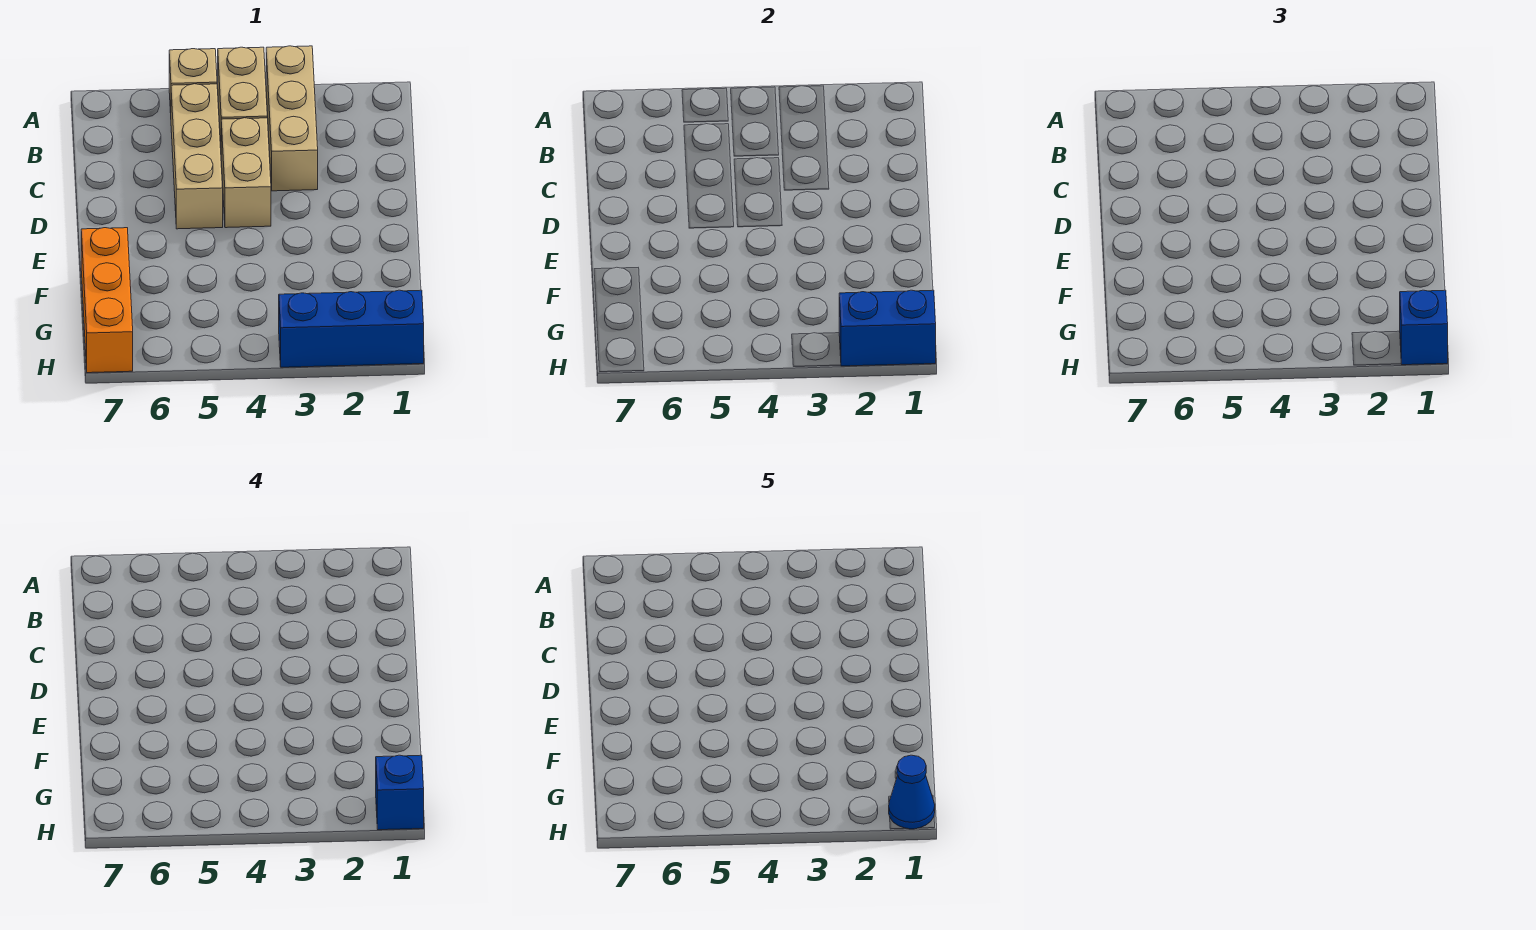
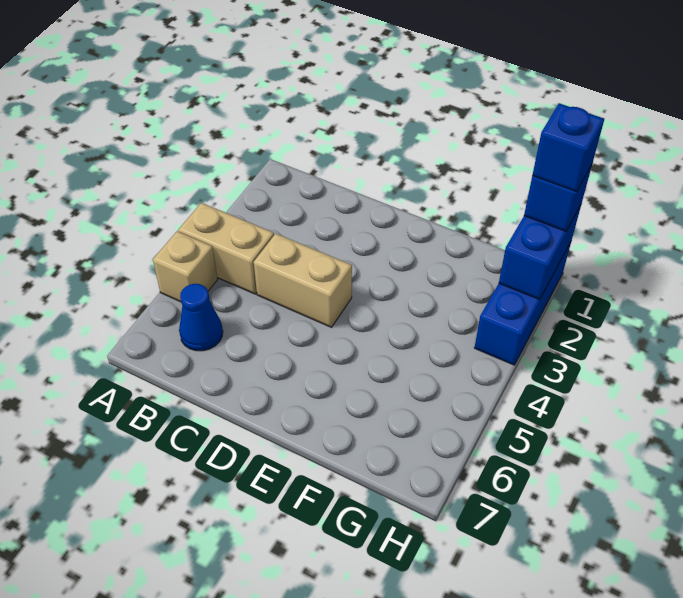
tan brick A3:C3 level 1 -> none
tan brick B5:D5 level 1 -> none
orange brick F7:H7 level 1 -> none
blue cone H1 level 5 -> blue cone B6 level 1

